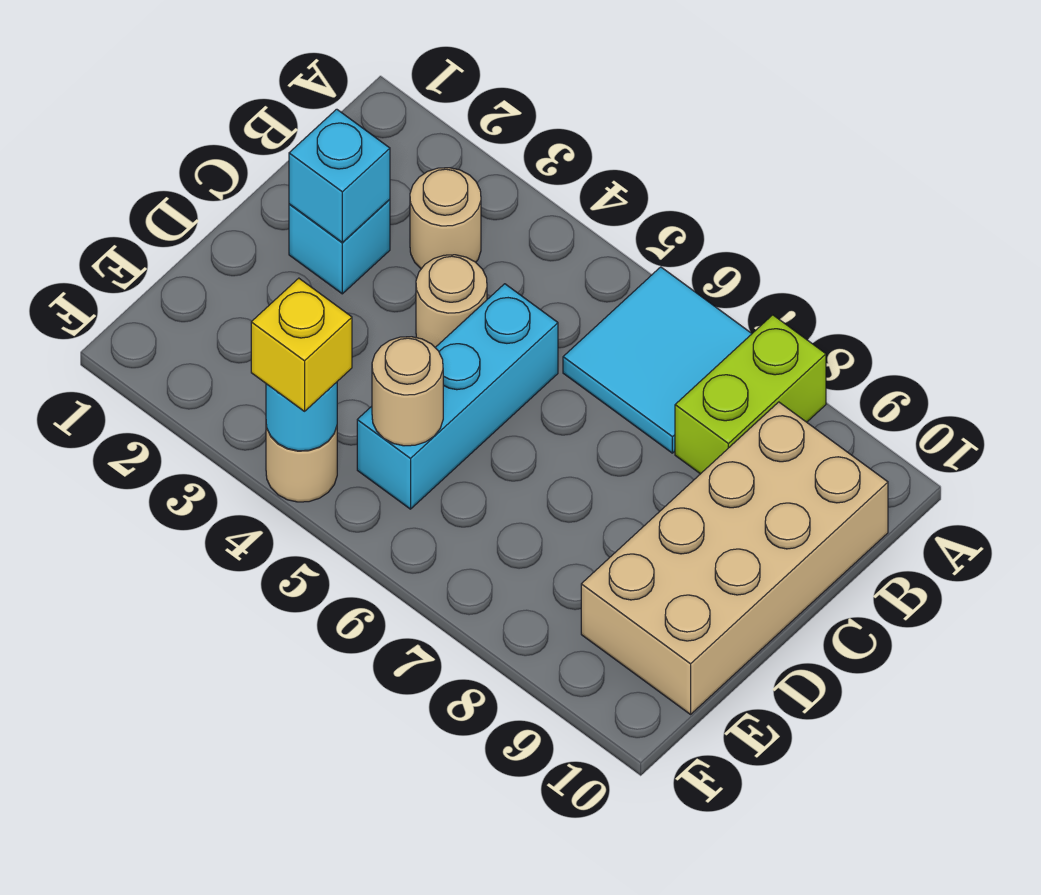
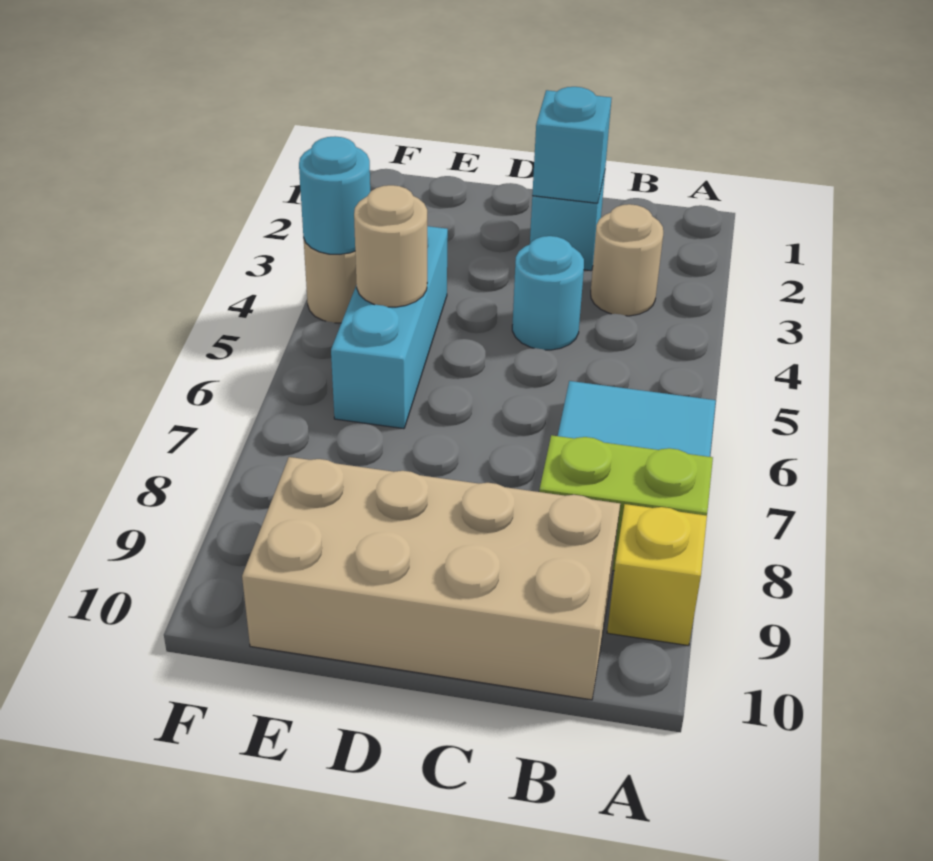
tan round brick C4 level 1 -> cyan round brick C4 level 1
cyan brick C5:E5 level 1 -> cyan brick E4:E6 level 1
yellow brick F4 level 3 -> yellow brick A9 level 1

